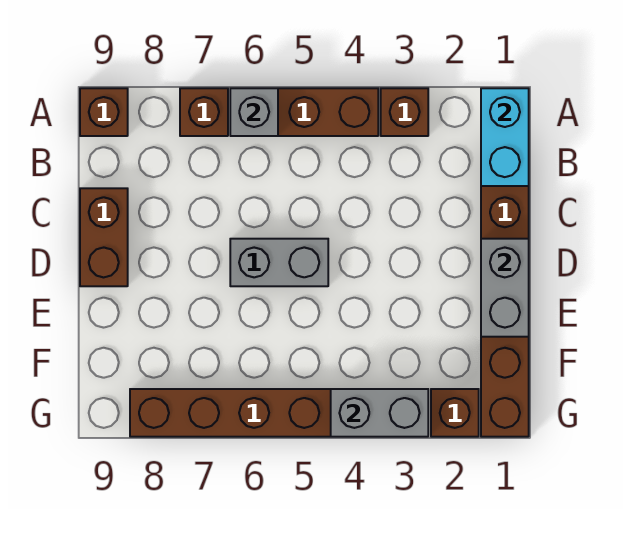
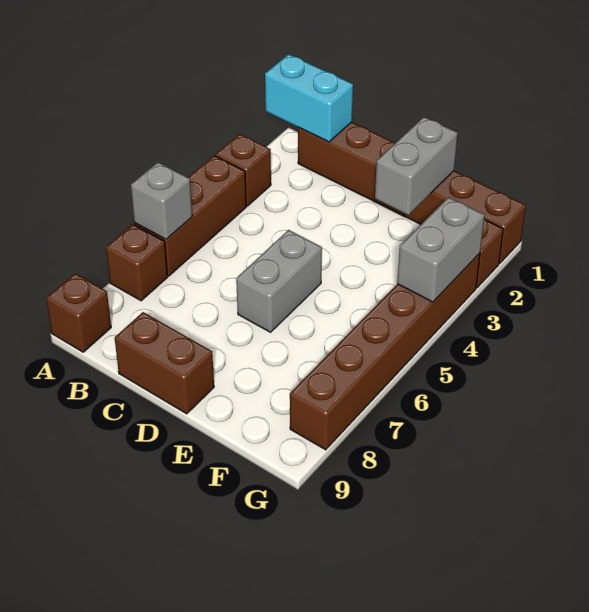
grey brick D1:E1 level 2 -> grey brick E1:E2 level 2

